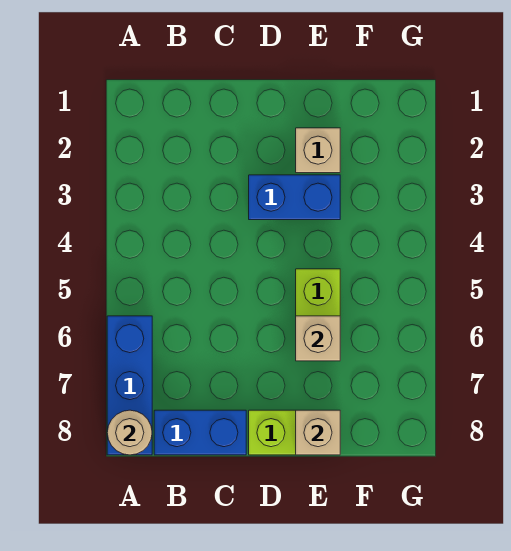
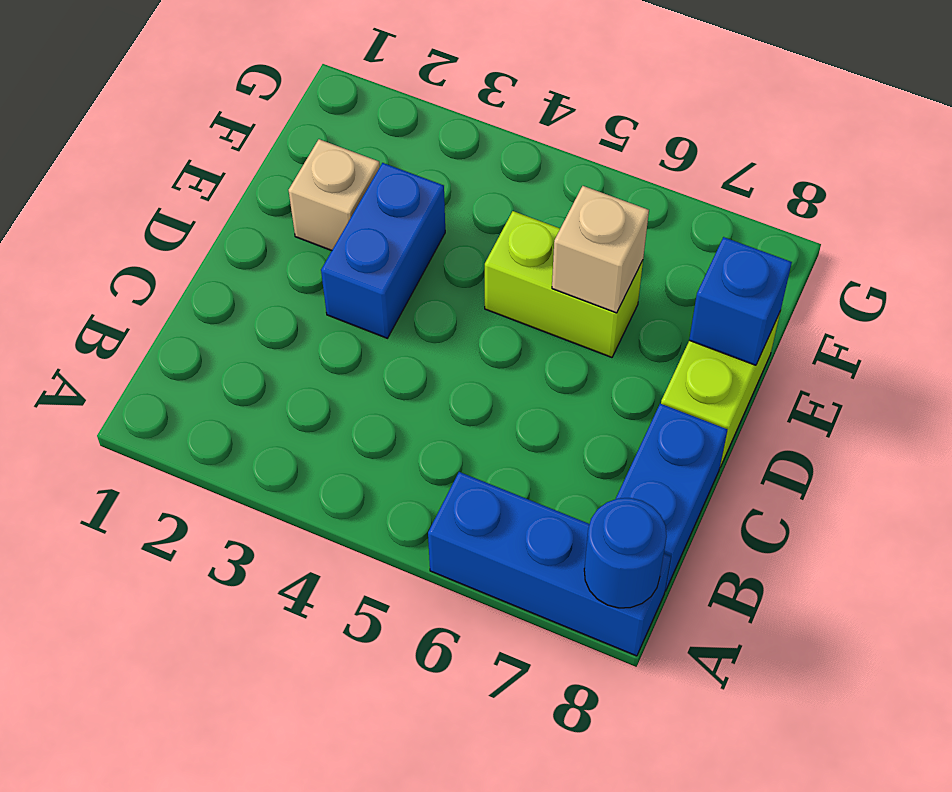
tan round brick A8 level 2 -> blue round brick A8 level 2
tan brick E8 level 2 -> blue brick E8 level 2

